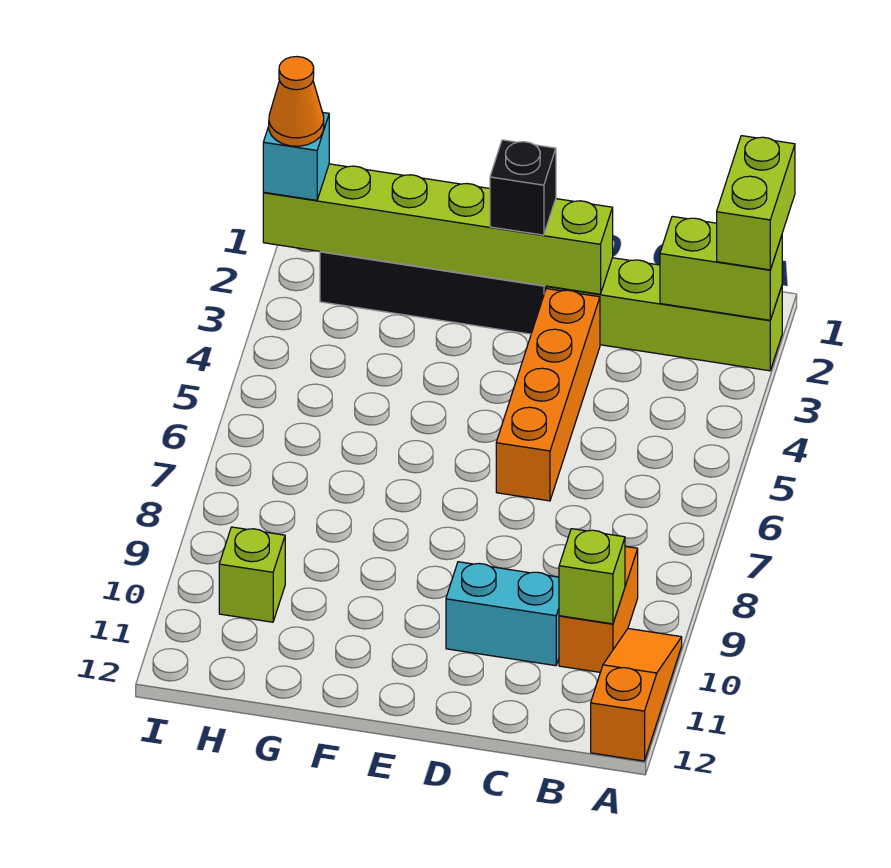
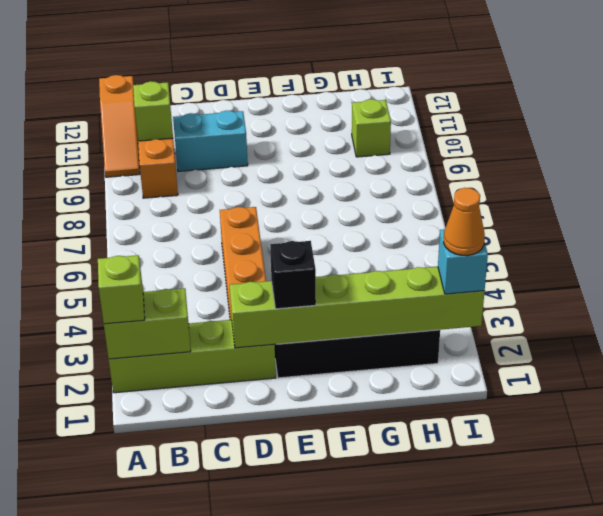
lime brick A1:A2 level 3 -> lime brick A2 level 3

